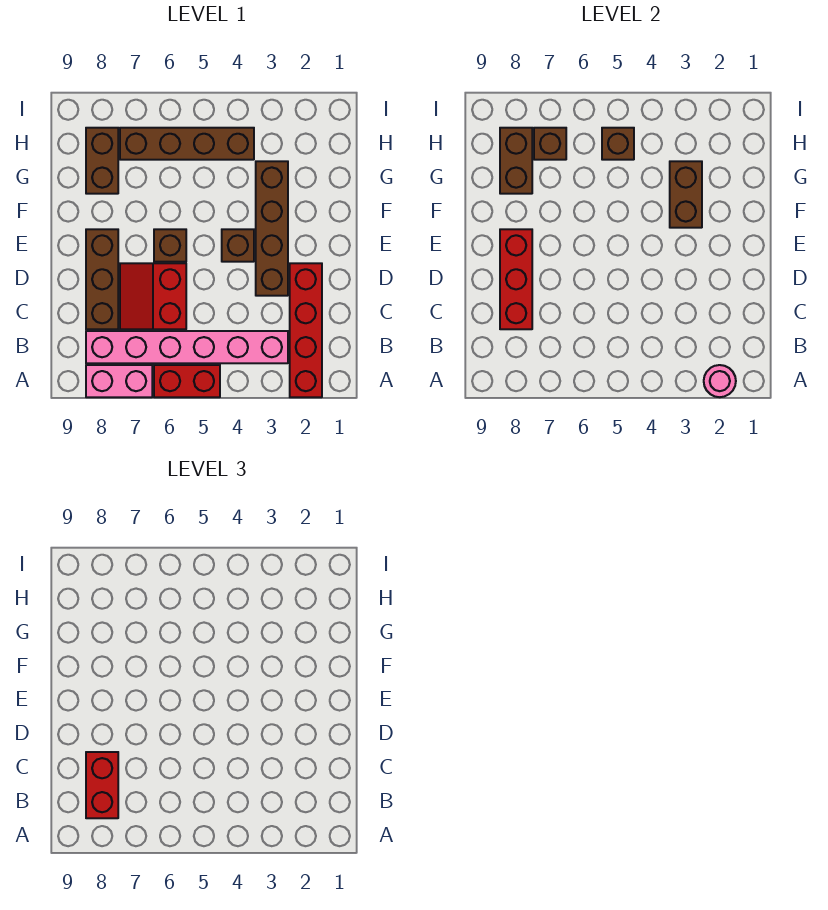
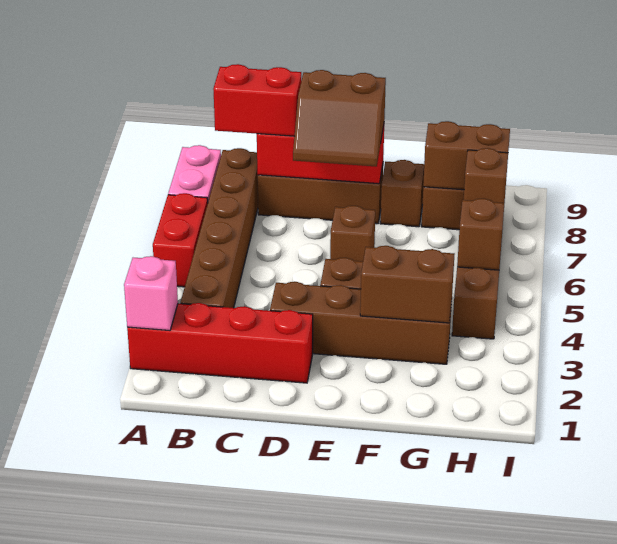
pink round brick A2 level 2 -> pink brick A2 level 2
pink brick B3:B8 level 1 -> brown brick B3:B8 level 1
red slope C6:D7 level 1 top 6 -> none
none -> brown slope D7:E8 level 3 top 8
none -> brown brick F8 level 1

